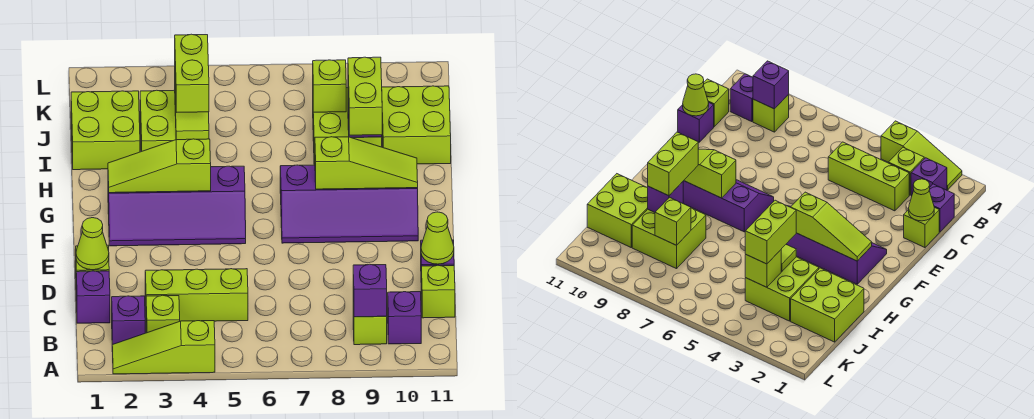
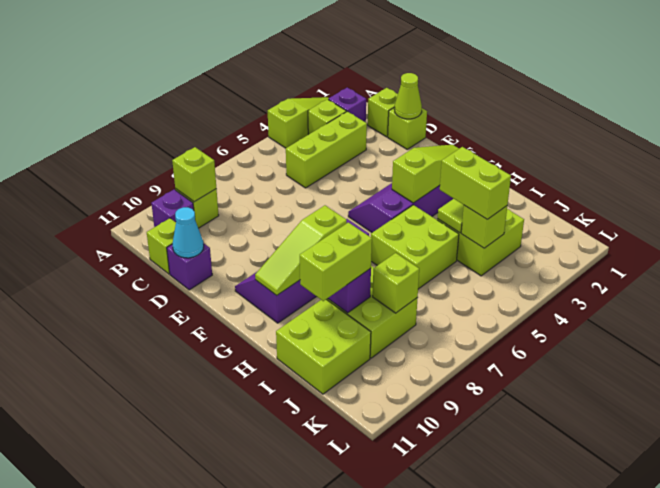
purple brick B9 level 2 -> lime brick B9 level 2
purple brick C1 level 1 -> lime brick C1 level 1
lime cone D11 level 2 -> cyan cone D11 level 2
lime brick H9:I9 level 3 -> lime brick I9:I10 level 3
lime brick I1:J2 level 1 -> lime brick H5:I6 level 1

